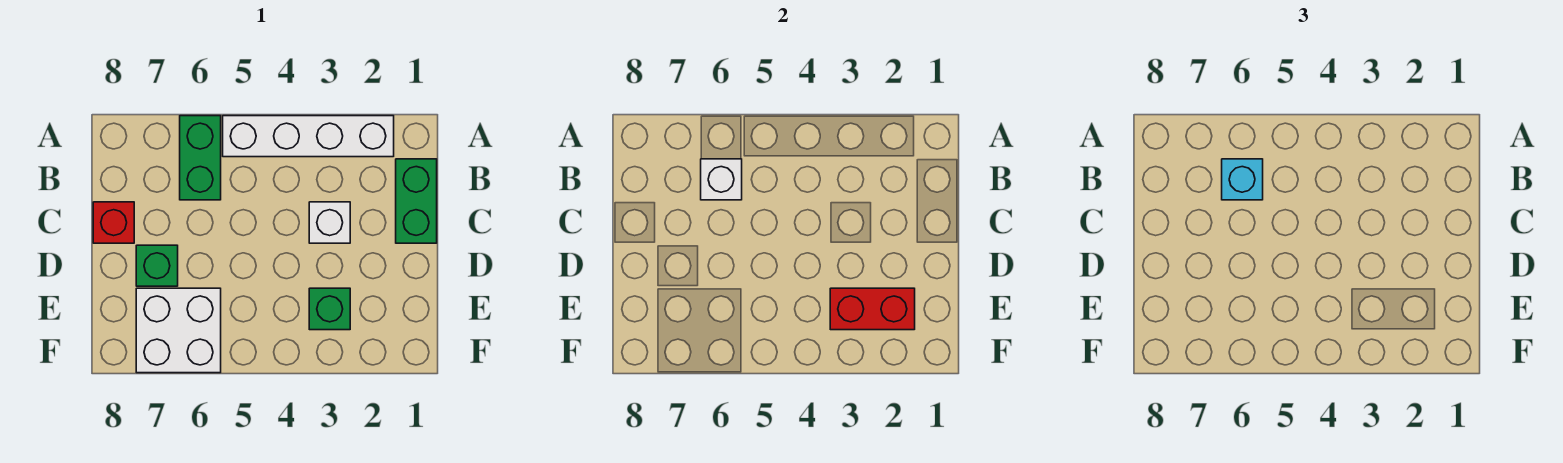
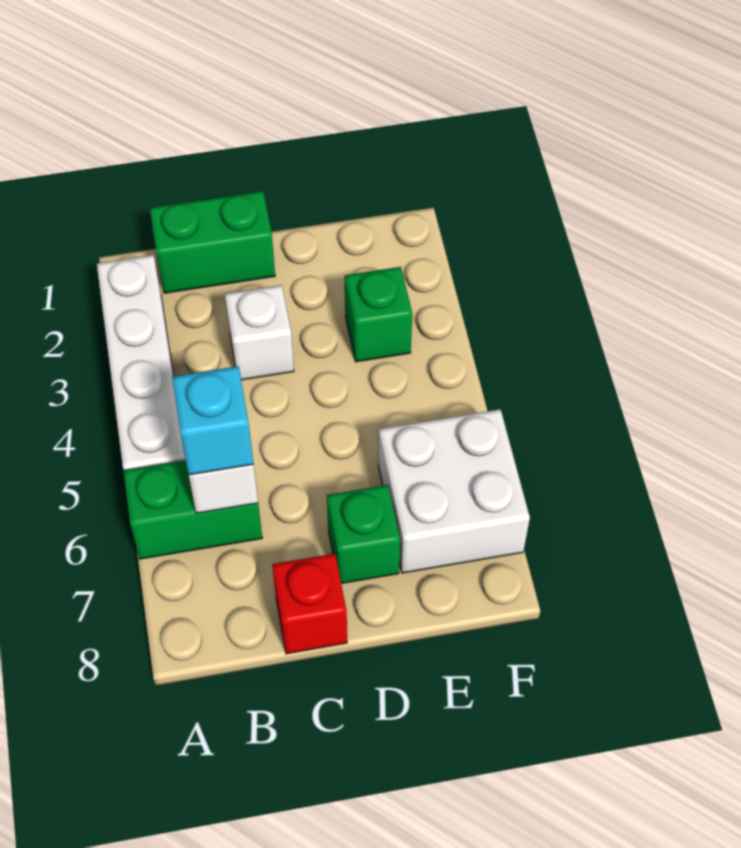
red brick E2:E3 level 2 -> none

